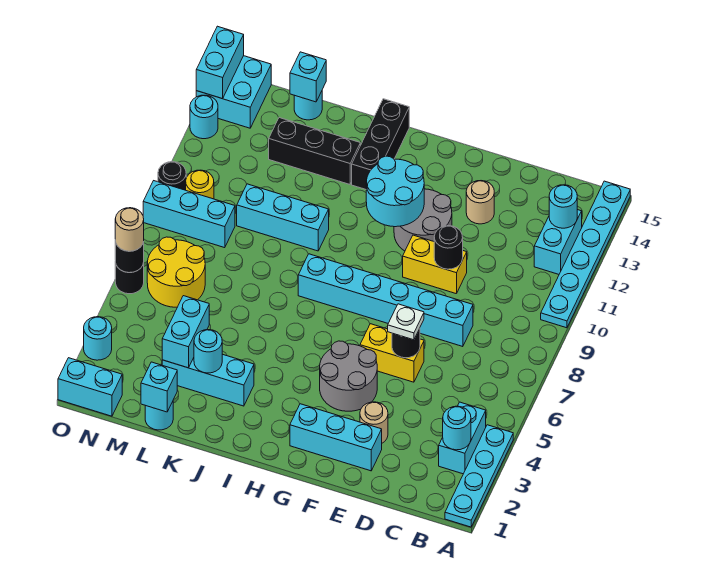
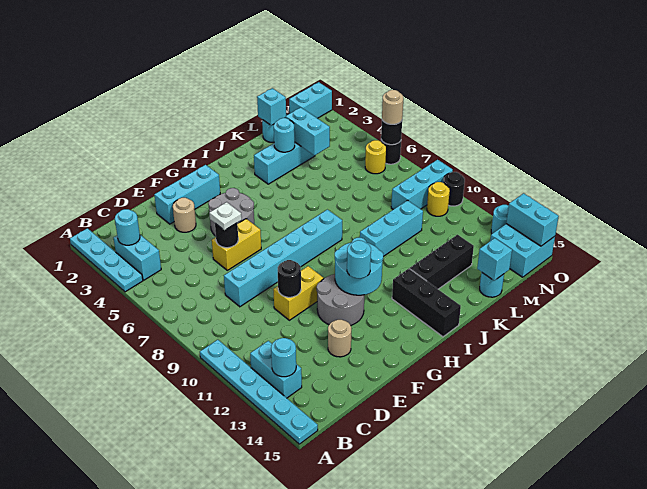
yellow round brick M6:N7 level 1 -> yellow round brick N6 level 1
cyan round brick O3 level 1 -> cyan round brick G12 level 3

